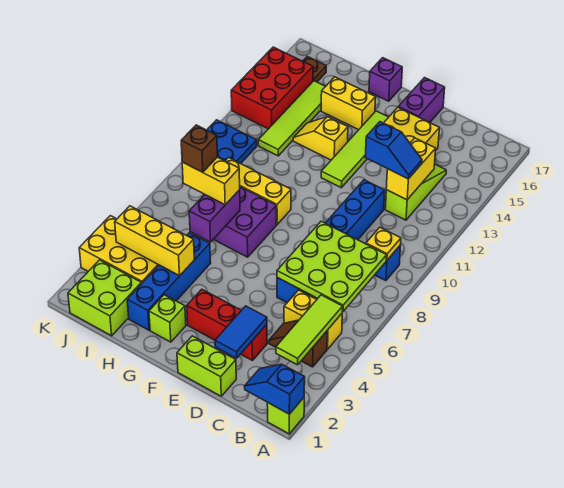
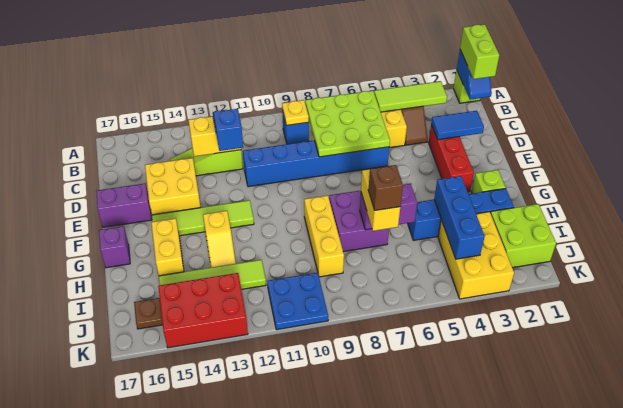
lime brick D1:E1 level 1 -> lime brick A1:B1 level 3
yellow brick H4:J4 level 2 -> blue brick H4:J4 level 2

